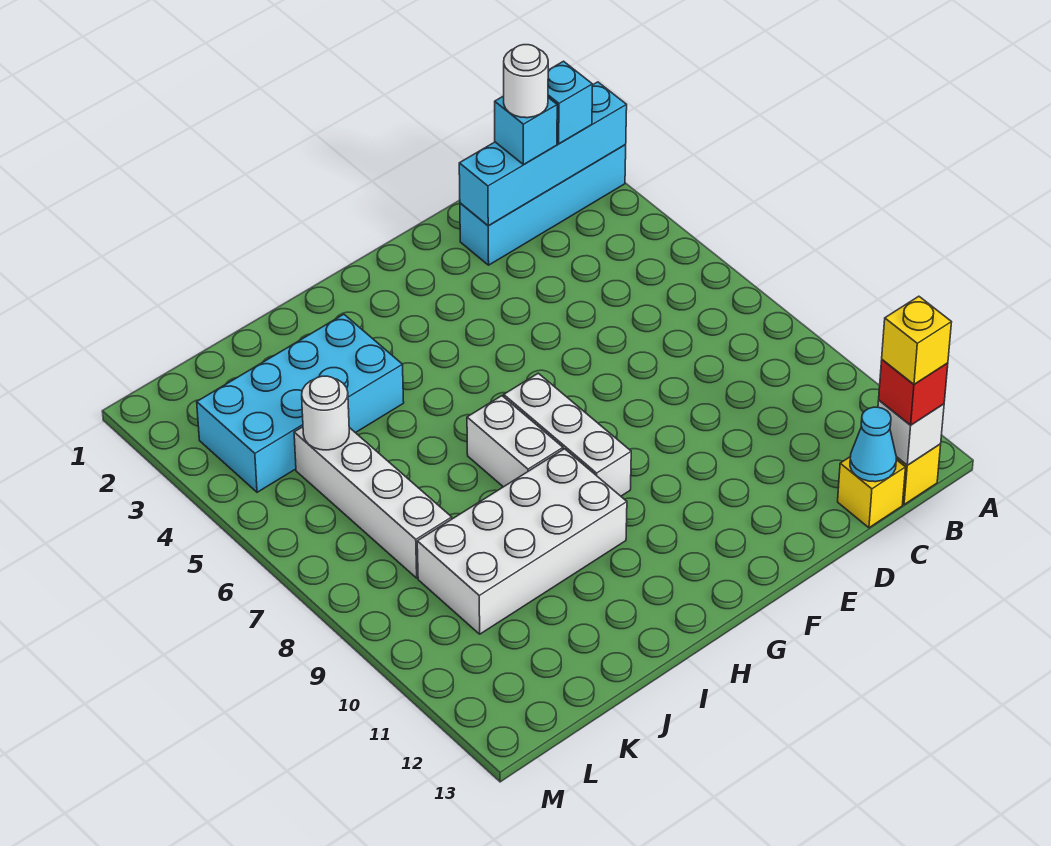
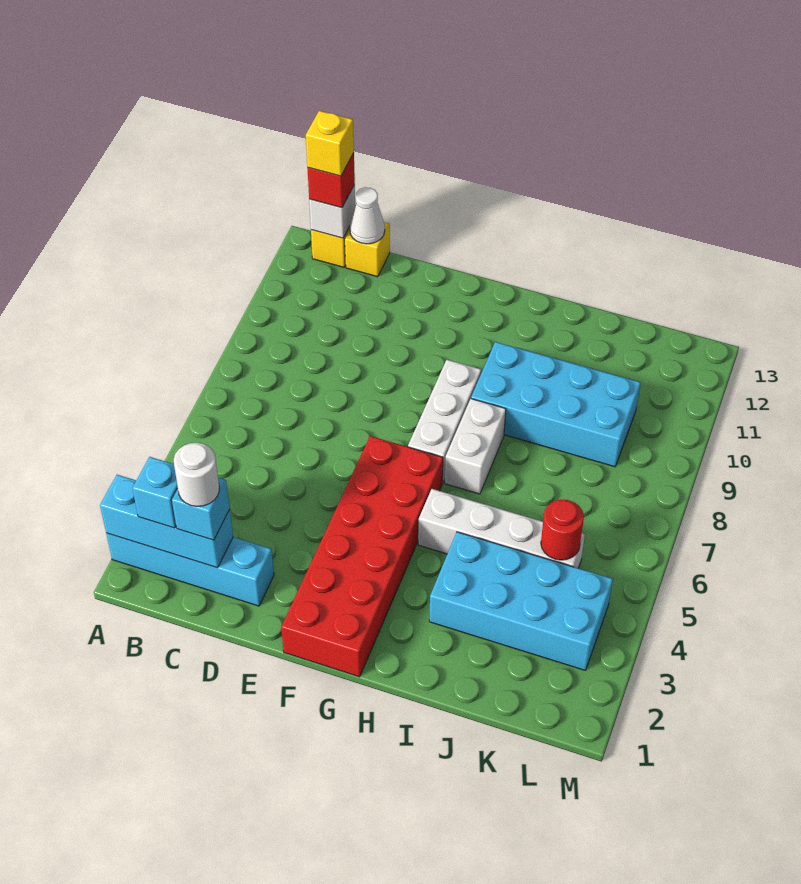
cyan brick A2:D2 level 2 -> cyan brick A2:C2 level 2
cyan cone C13 level 2 -> white cone C13 level 2
none -> red brick F1:G6 level 1
white brick H9:K10 level 1 -> cyan brick H9:K10 level 1
white brick K5:K8 level 1 -> white brick H5:K5 level 1
white round brick K5 level 2 -> red round brick K5 level 2

